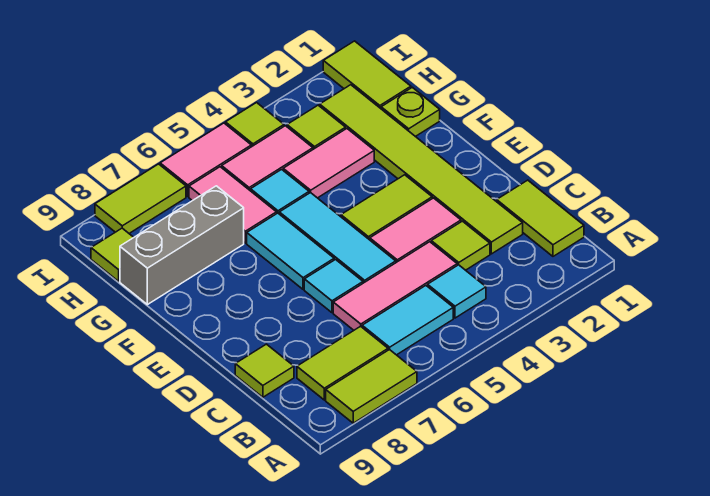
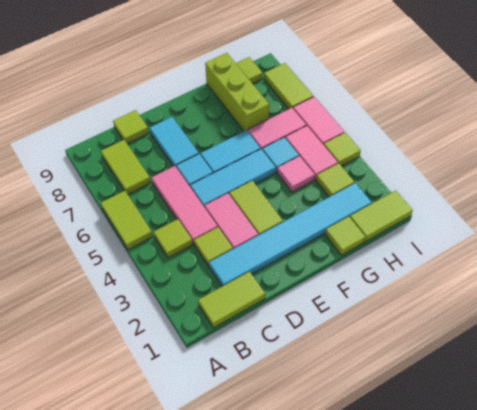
lime tile A7:A8 level 1 -> lime tile A5:A6 level 1
cyan tile B4 level 1 -> lime tile B4 level 1
cyan tile B5:B6 level 1 -> cyan tile D7:D8 level 1
lime tile C2:H2 level 1 -> cyan tile C2:H2 level 1
lime plate G1 level 1 -> lime tile G1 level 1
pink tile G3:G4 level 1 -> pink tile G4 level 1
grey brick G7:G9 level 1 -> lime brick G7:G9 level 1

